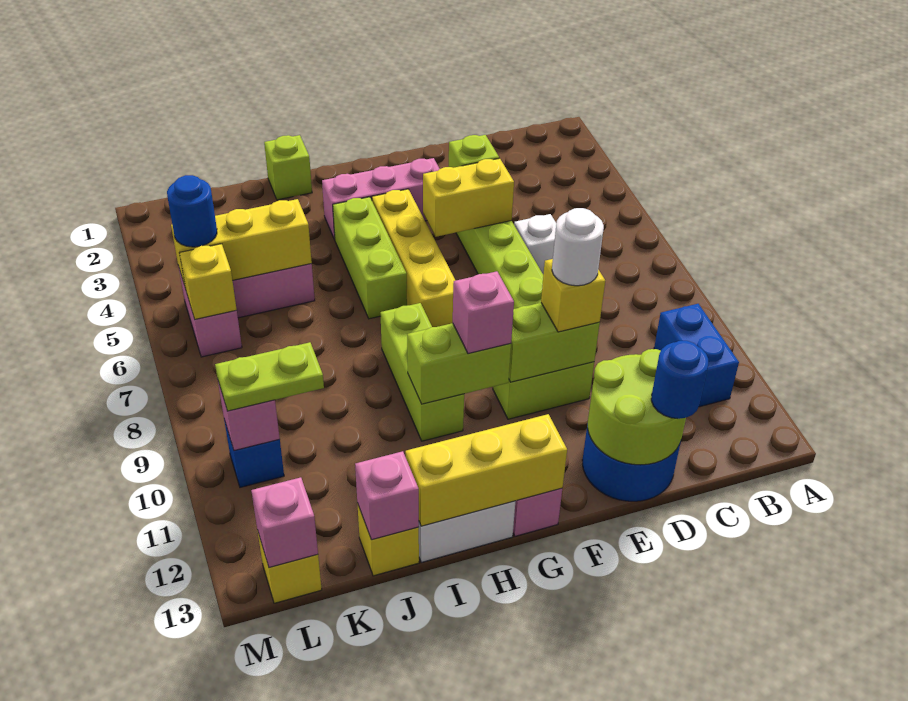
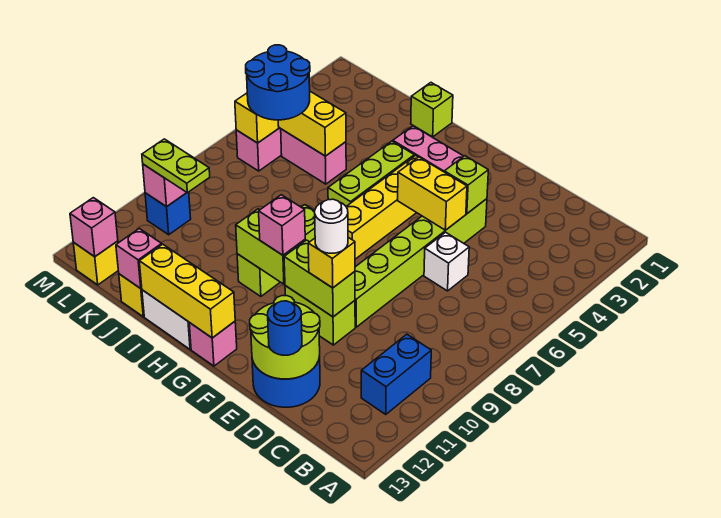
blue round brick L5 level 3 -> blue round brick K5:L6 level 3

